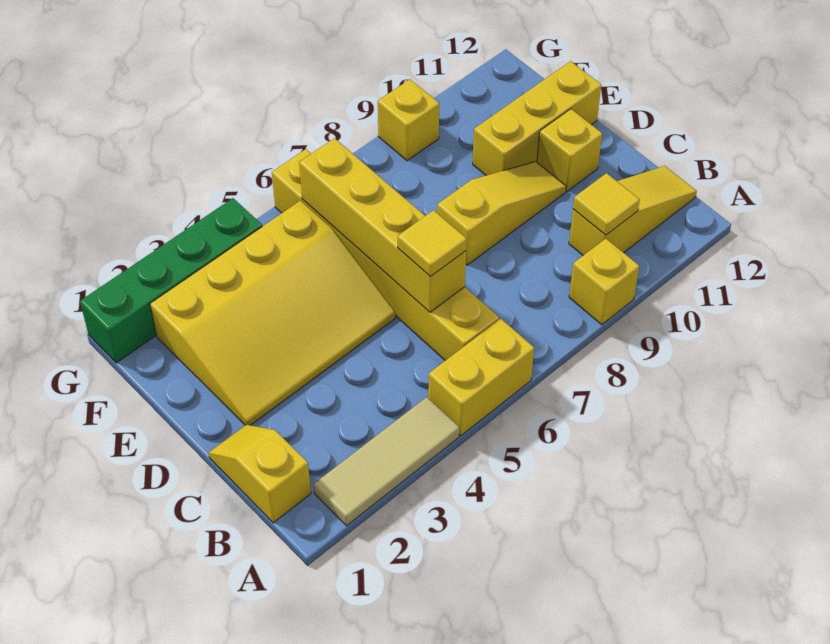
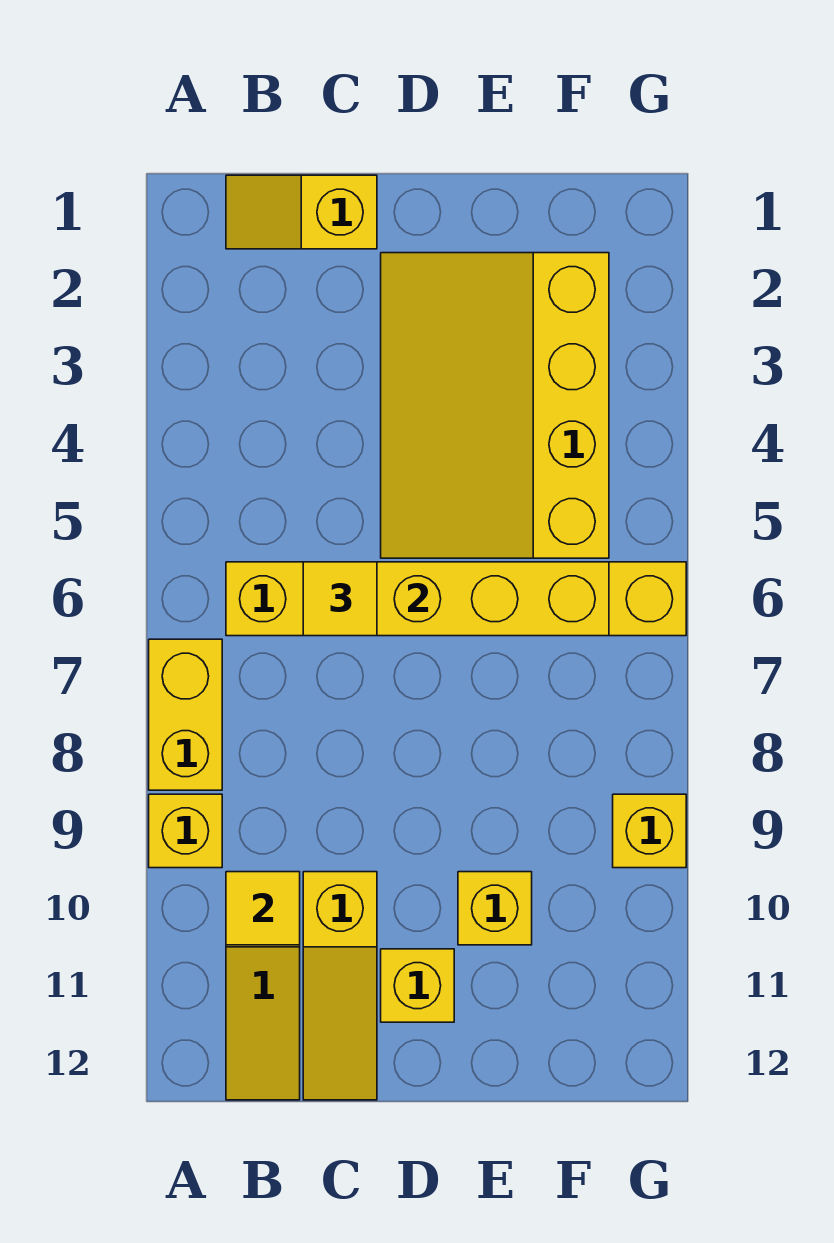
tan tile A2:A4 level 1 -> none
yellow brick A5:A6 level 1 -> yellow brick A7:A8 level 1
yellow slope B1:C1 level 1 top B -> yellow slope B1:C1 level 1 top C
yellow slope D8:D10 level 1 top 8 -> yellow slope C10:C12 level 1 top 10
yellow brick E10:E12 level 1 -> yellow brick E10 level 1
green brick G1:G4 level 1 -> none

